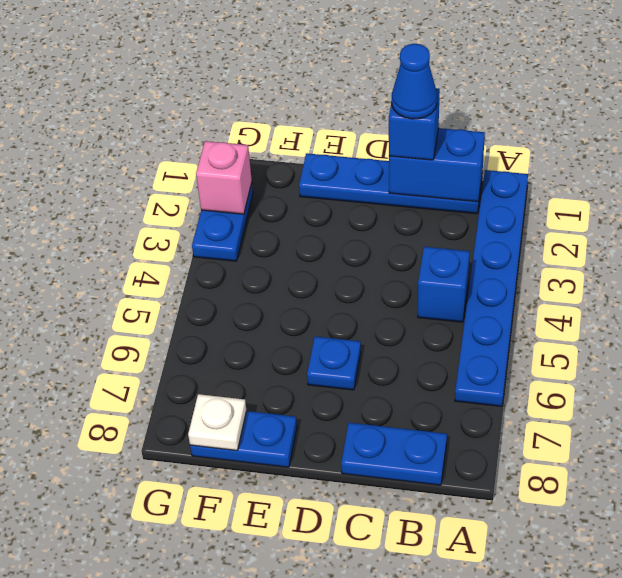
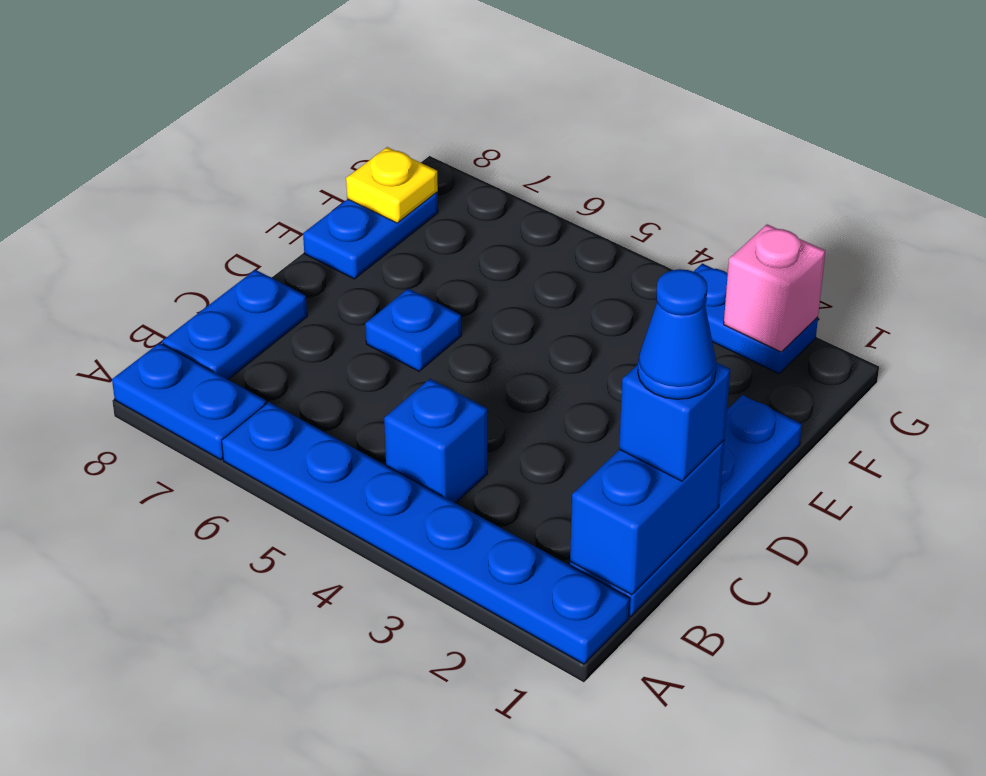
none -> blue plate A7:A8 level 1
white plate F8 level 2 -> yellow plate F8 level 2

